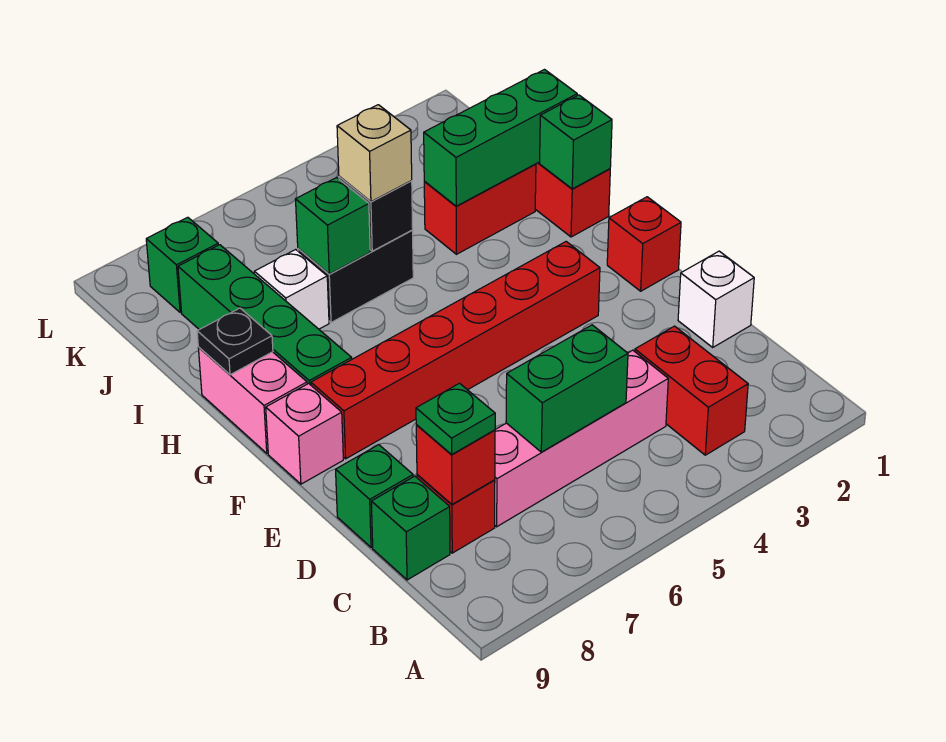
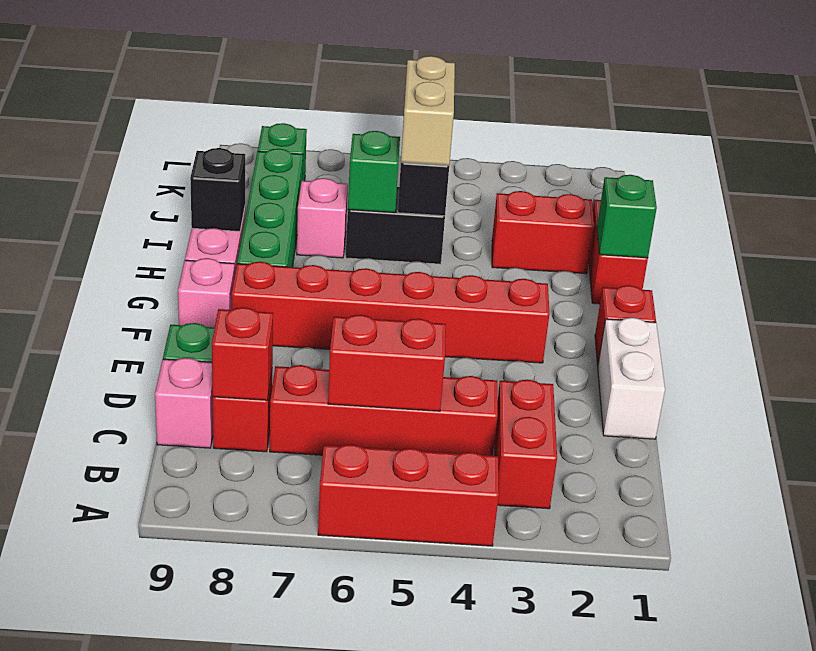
none -> red brick A4:A6 level 1
pink brick C4:C7 level 1 -> red brick C4:C7 level 1
green brick C5:C6 level 2 -> red brick C5:C6 level 2
green plate C8 level 3 -> none
green brick C9 level 1 -> pink brick C9 level 1
white brick D1 level 1 -> white brick D1:E1 level 1
black plate H9 level 2 -> black brick H9 level 2
green brick I1:I3 level 2 -> none
tan brick I5 level 3 -> tan brick I5:J5 level 3
white brick I7 level 1 -> pink brick I7 level 1

